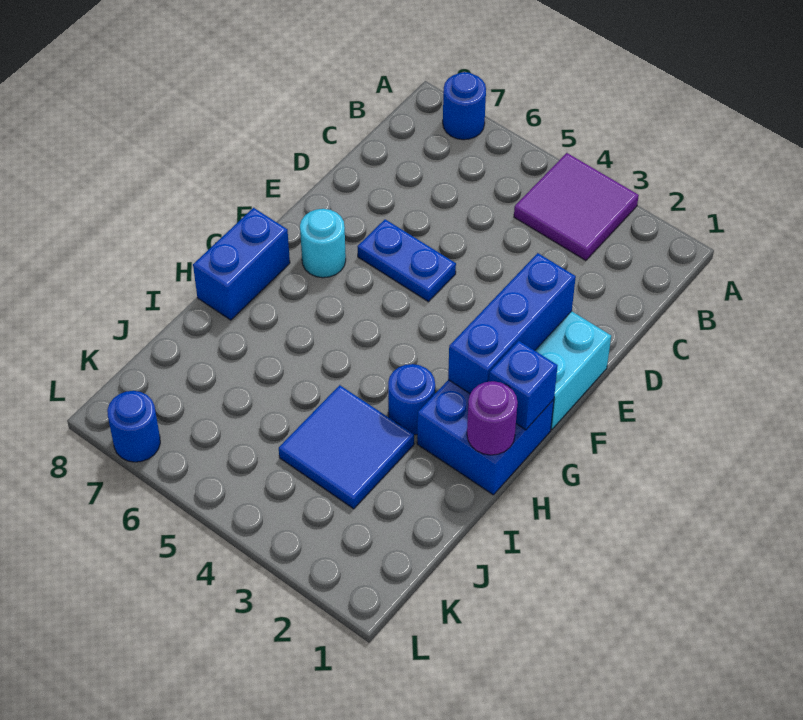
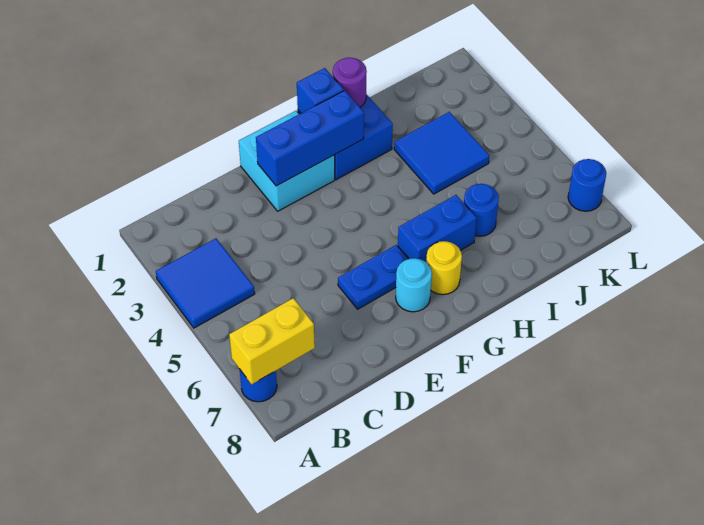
purple tile A3:B4 level 1 -> blue tile A3:B4 level 1
none -> yellow brick A7:B7 level 2
blue plate E5:E6 level 1 -> blue plate E6:F6 level 1
none -> yellow round brick G7 level 1
blue brick G8:H8 level 1 -> blue brick G6:H6 level 1
blue round brick H3 level 1 -> blue round brick I6 level 1

